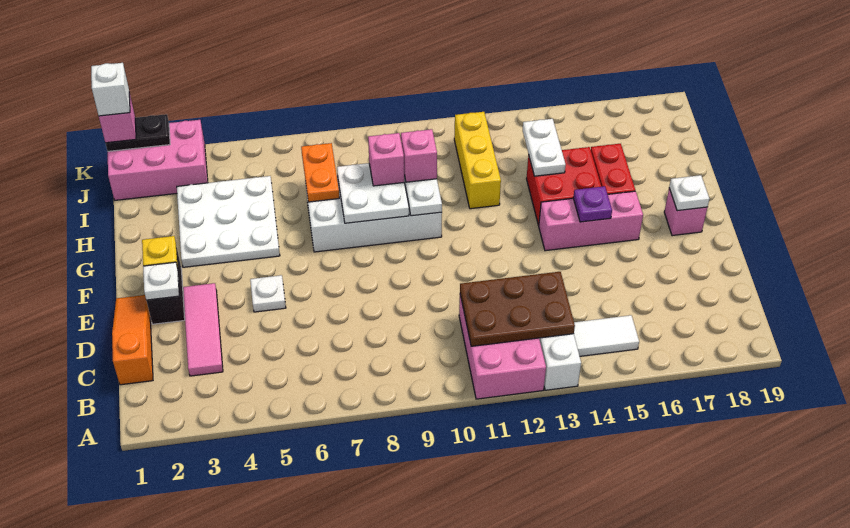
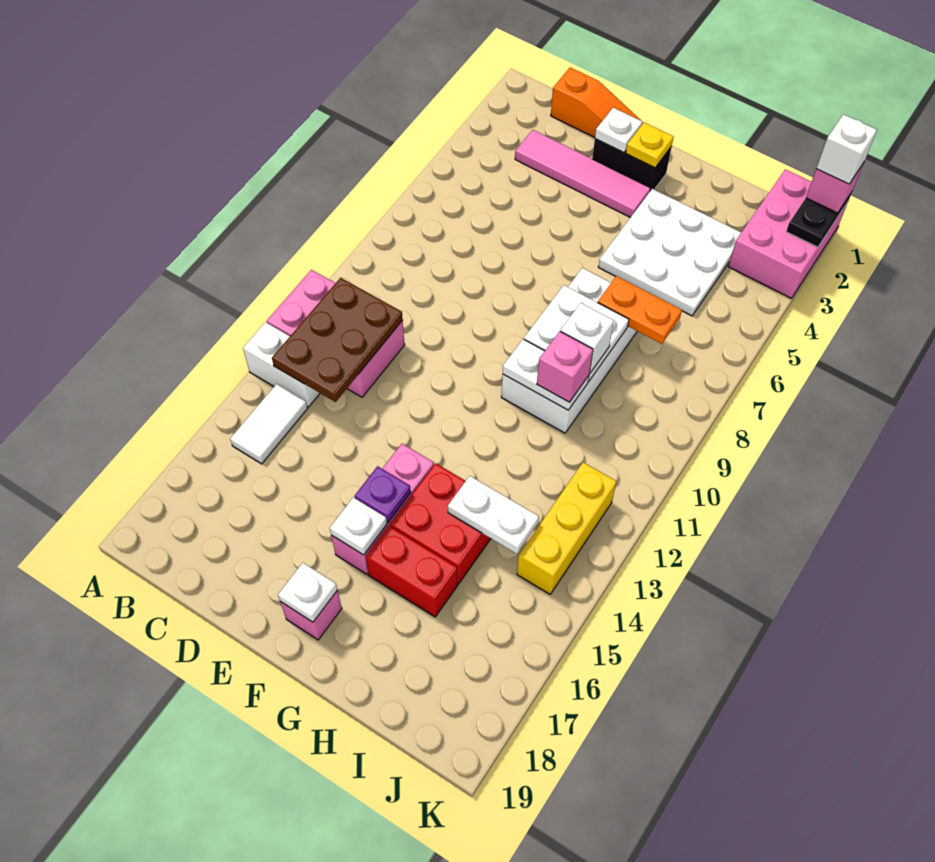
pink tile C3:E3 level 1 -> pink tile C3:F3 level 1
white plate E5 level 1 -> white plate F16 level 2
pink brick H9 level 3 -> white brick H9 level 3
yellow brick H12:J12 level 1 -> yellow brick J12:J14 level 1

